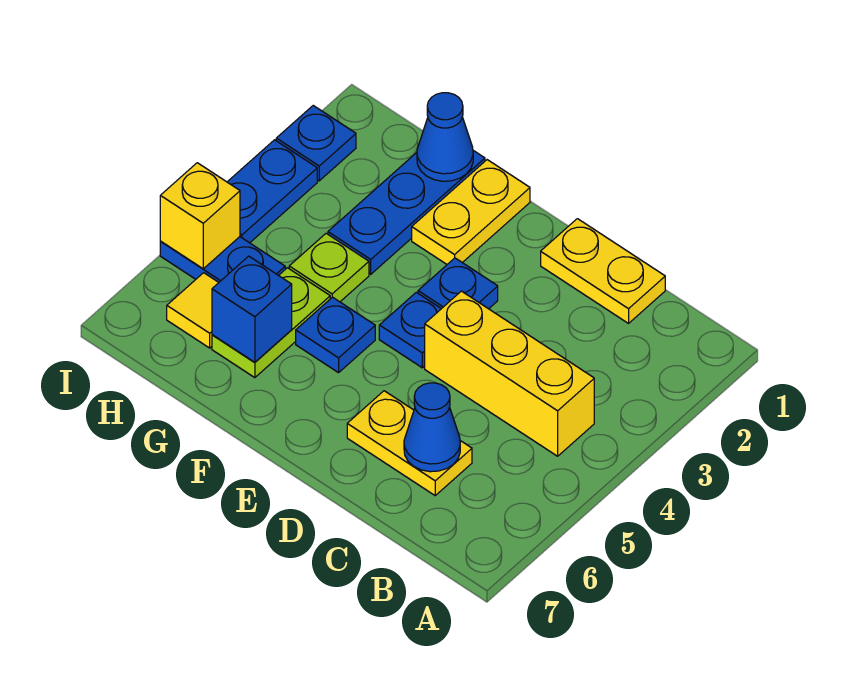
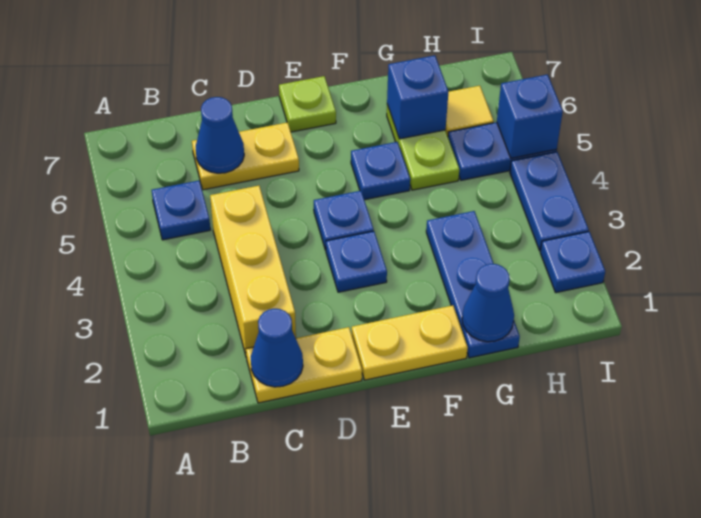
yellow brick B4:D4 level 1 -> yellow brick C2:C4 level 1
none -> blue plate B5 level 1
none -> blue cone C1 level 2
yellow plate F1:F2 level 1 -> yellow plate E1:F1 level 1
lime plate G4 level 1 -> lime plate E7 level 1
yellow brick I5 level 2 -> blue brick I5 level 2

